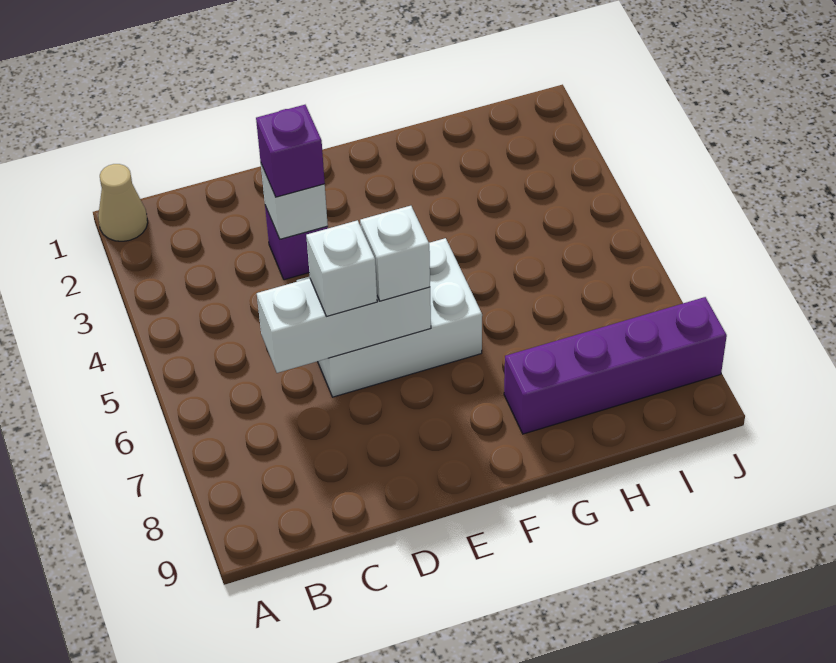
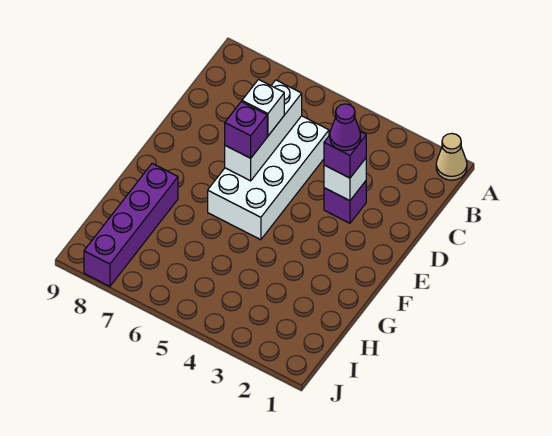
none -> purple cone D3 level 4
white brick D5:F6 level 1 -> white brick C5:F6 level 1
white brick E6 level 3 -> purple brick E6 level 3

